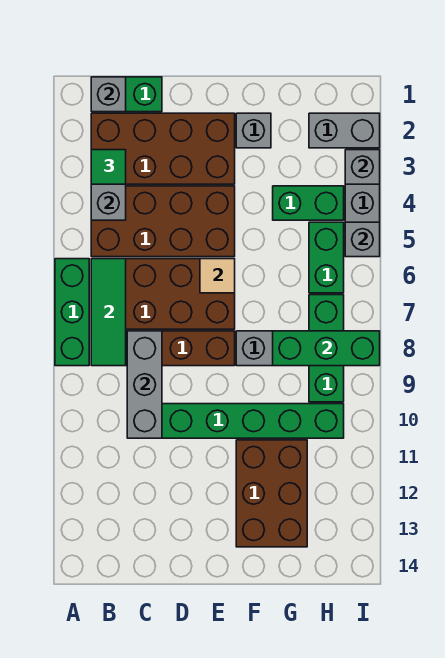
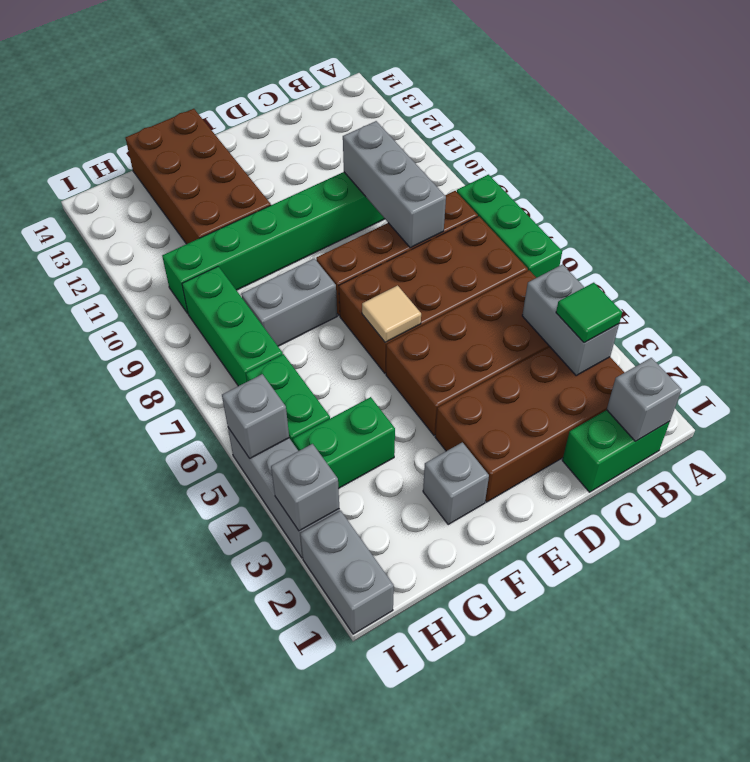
green tile B6:B8 level 2 -> none
brown brick F11:G13 level 1 -> brown brick F11:G14 level 1
green brick G8:I8 level 2 -> none
grey brick H2:I2 level 1 -> grey brick I1:I2 level 1

